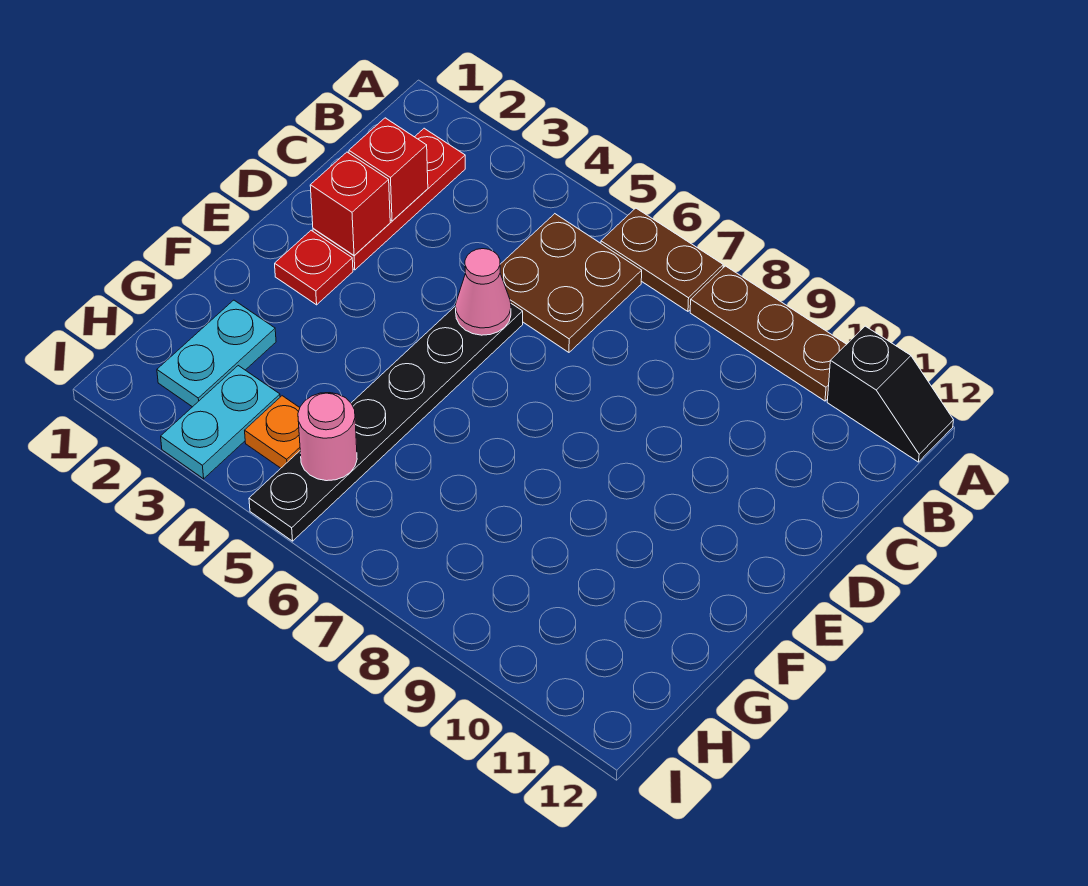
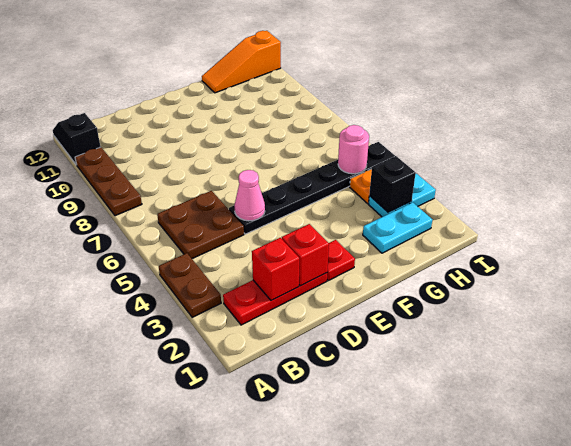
brown plate A6:A7 level 1 -> brown plate A3:A4 level 1
none -> orange slope G12:I12 level 1 top I
none -> black brick H3 level 2

